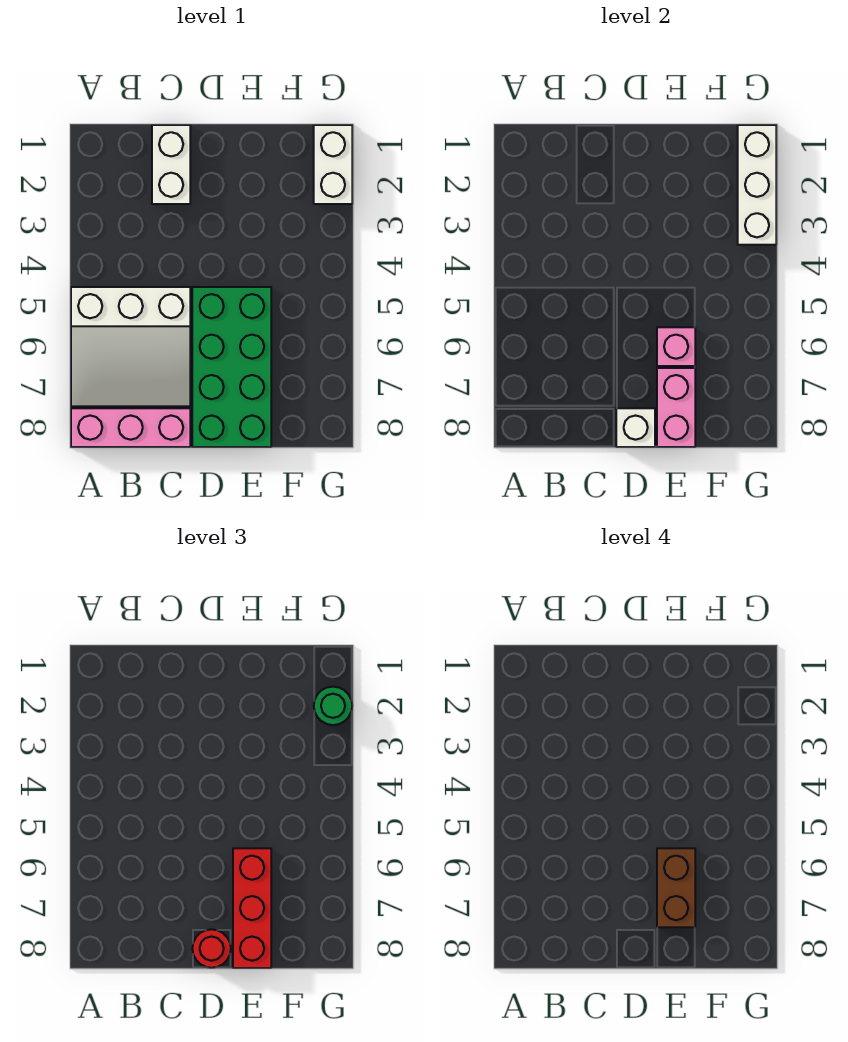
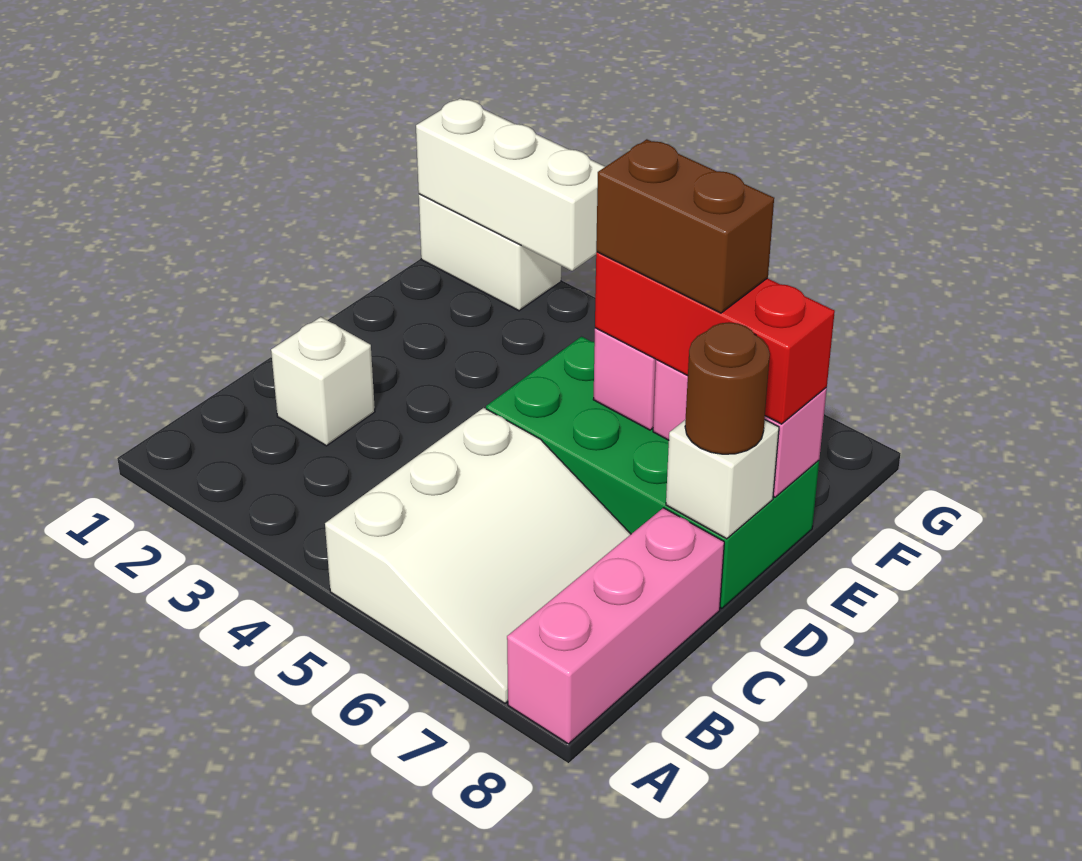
white brick C1:C2 level 1 -> white brick C2 level 1
red round brick D8 level 3 -> brown round brick D8 level 3
green round brick G2 level 3 -> none

